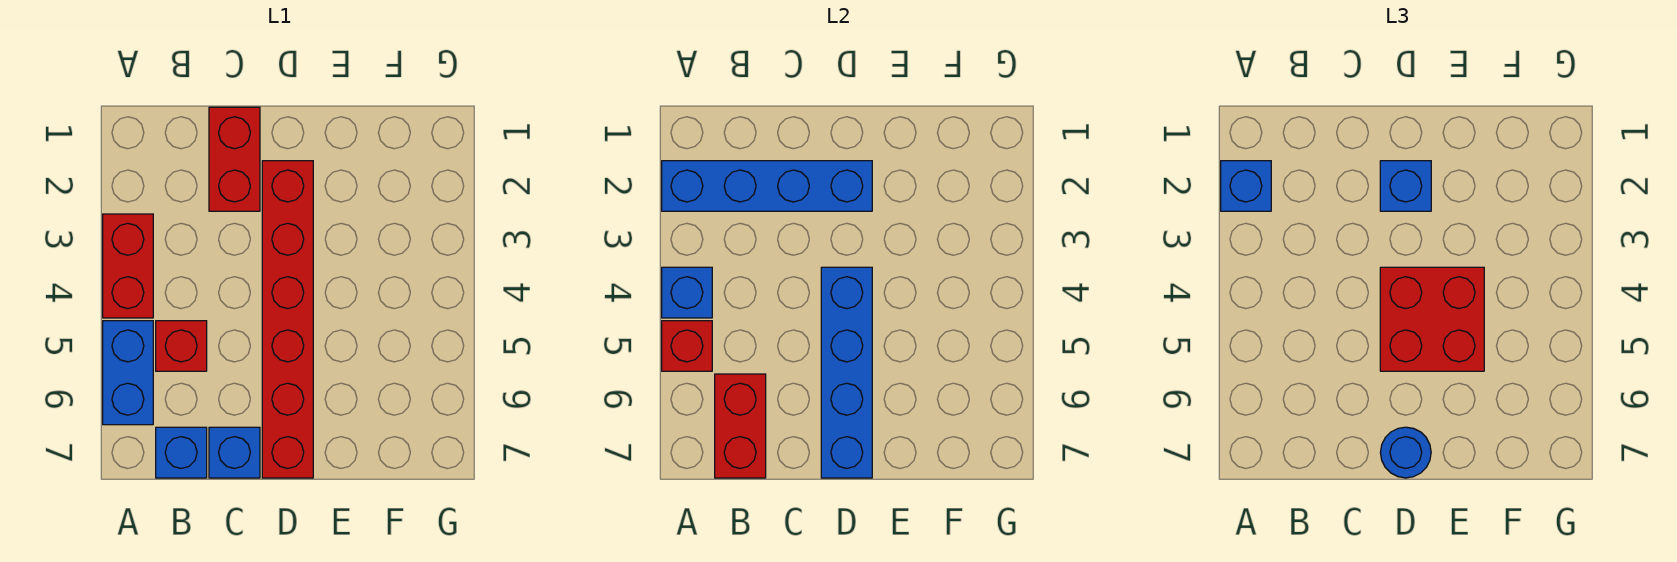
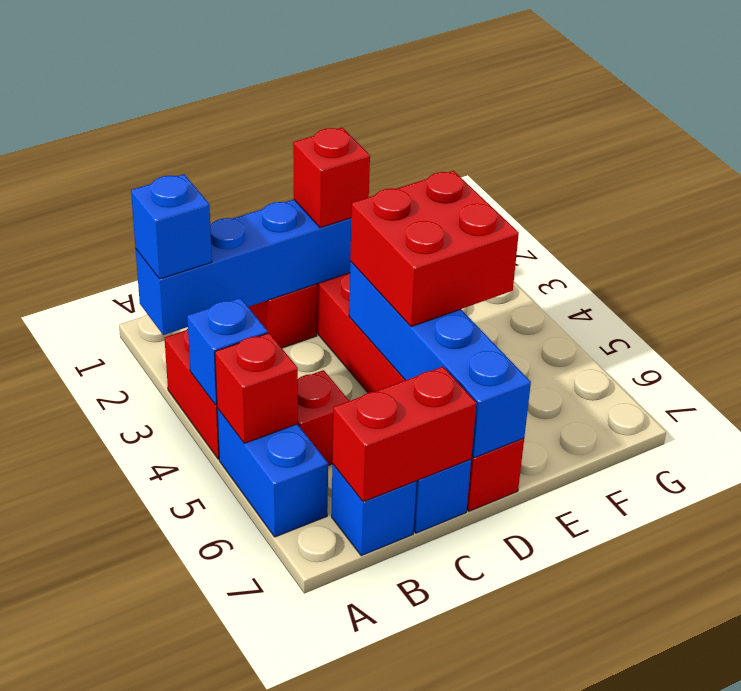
red brick B6:B7 level 2 -> red brick B7:C7 level 2
blue brick D2 level 3 -> red brick D2 level 3
blue round brick D7 level 3 -> none

